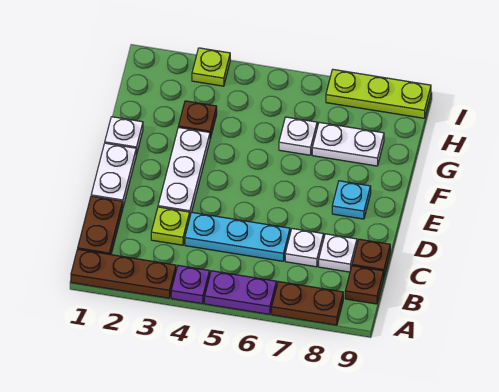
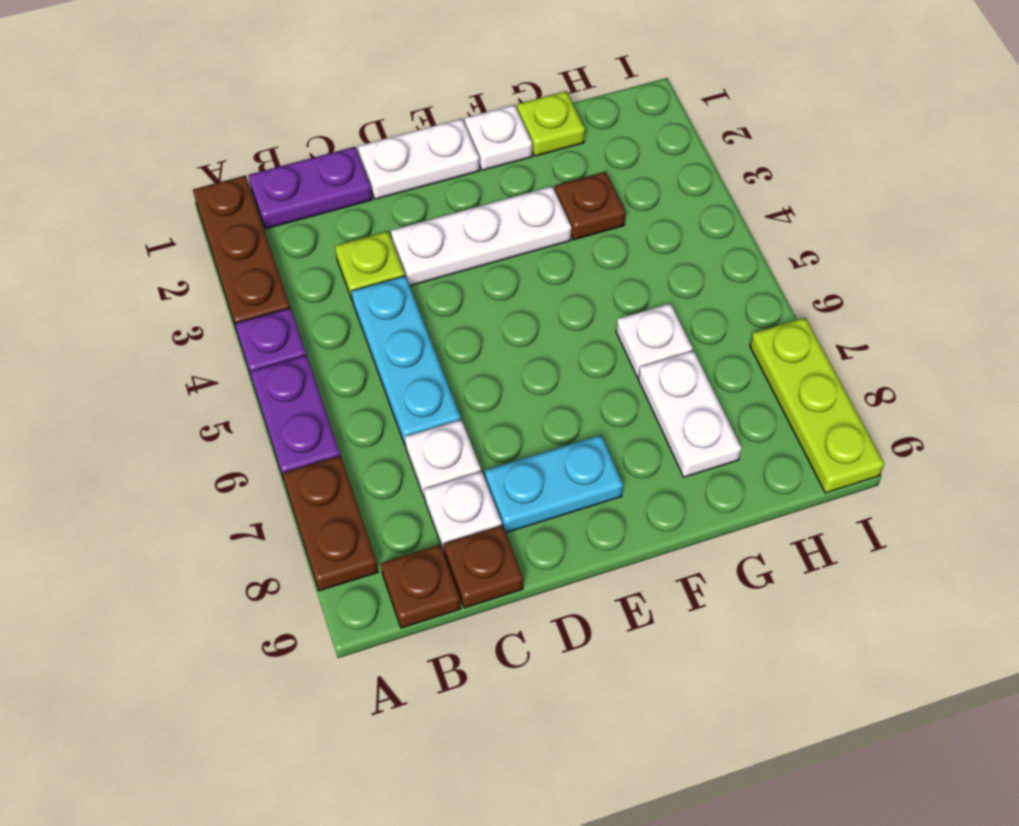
brown plate B1:C1 level 1 -> purple plate B1:C1 level 1
cyan plate E8 level 1 -> cyan plate D8:E8 level 1
lime plate I3 level 1 -> lime plate G1 level 1

